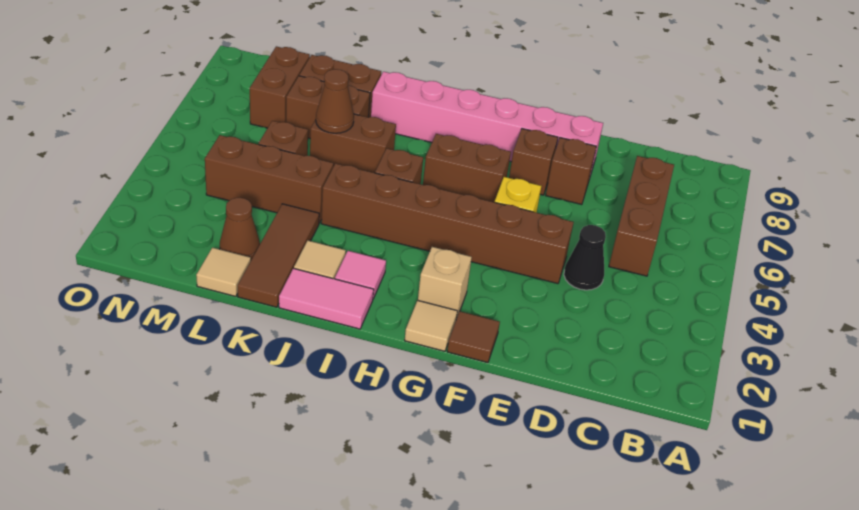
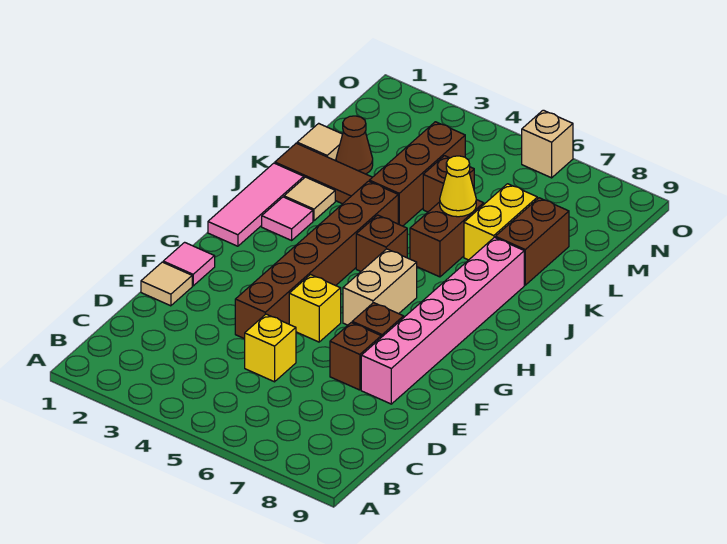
brown brick C5:C7 level 1 -> none
black cone D4 level 1 -> none
none -> yellow brick D5 level 1
brown tile F1 level 1 -> pink tile F1 level 1
tan tile G1 level 1 -> tan tile E1 level 1
tan brick G2 level 1 -> tan brick O6 level 1
brown brick G6:H6 level 1 -> tan brick G6:H6 level 1
pink tile I1:J1 level 1 -> pink tile H1:J1 level 1
brown cone K6 level 2 -> yellow cone K6 level 2
brown brick K7:L7 level 1 -> yellow brick K7:L7 level 1
brown brick M7:M8 level 1 -> none

